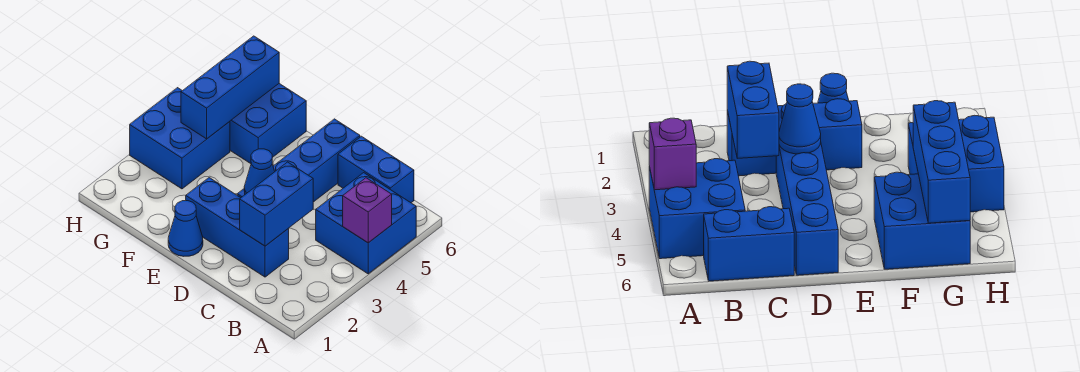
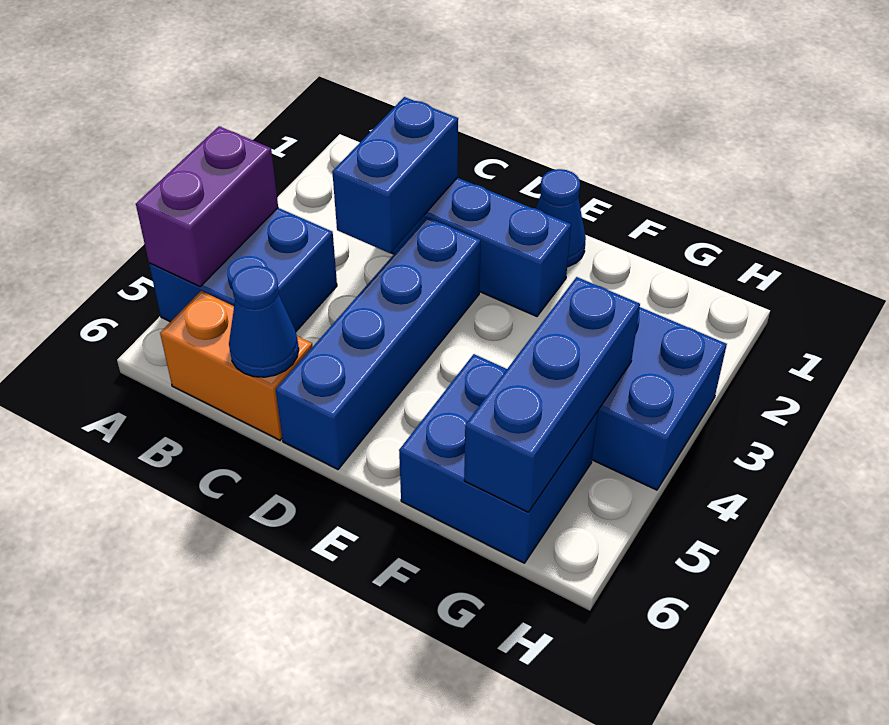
purple brick A4 level 2 -> purple brick A4:A5 level 2
blue brick B6:C6 level 1 -> orange brick B6:C6 level 1
blue cone D3 level 2 -> blue cone C6 level 2

